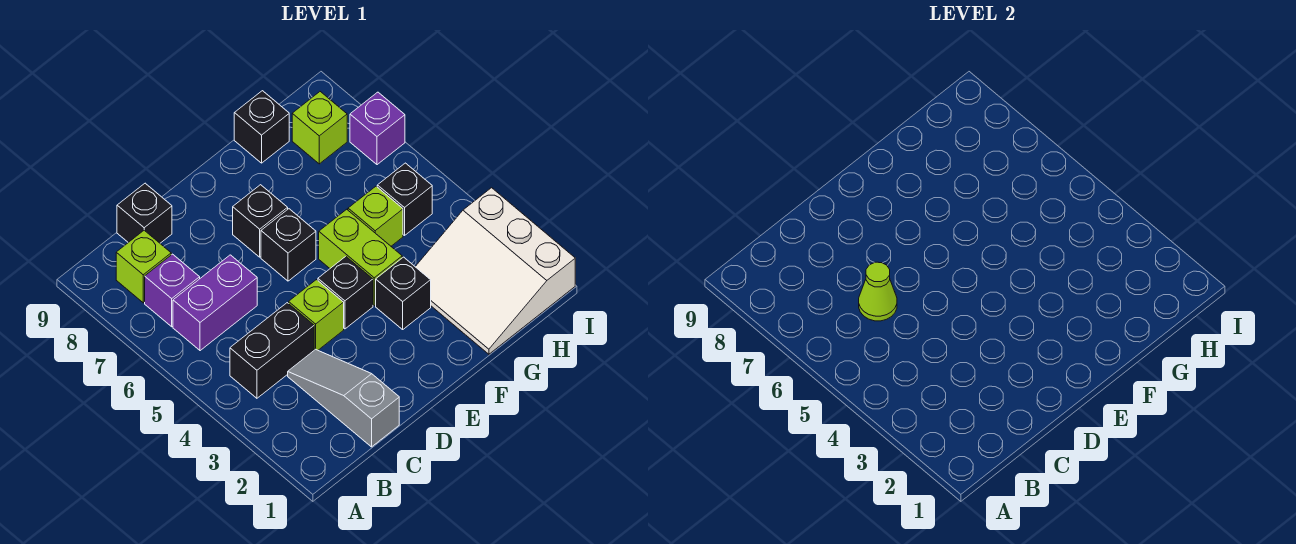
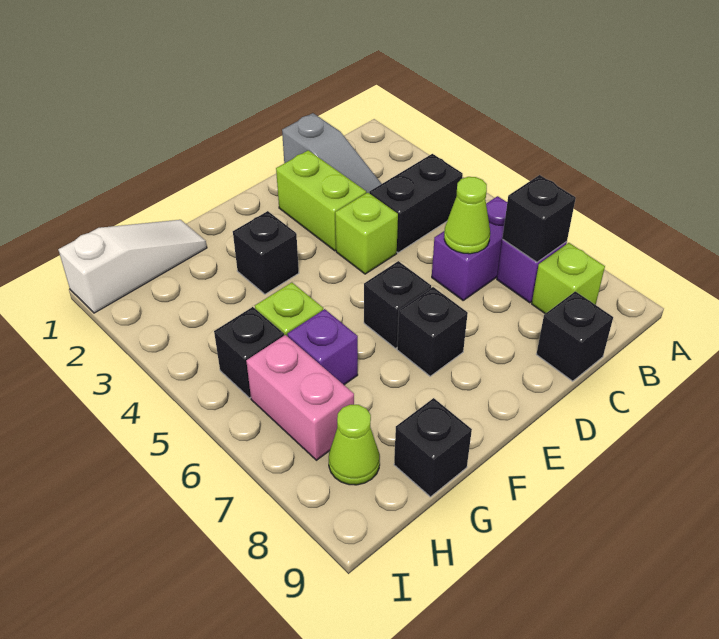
black brick E4 level 1 -> black brick B7 level 2
lime brick F4:F5 level 1 -> lime brick D2:D3 level 1
white slope G1:I3 level 1 top I -> white slope G1:I1 level 1 top I
none -> pink brick H6:H7 level 1
lime brick H8 level 1 -> lime cone H8 level 1
purple brick I7 level 1 -> purple brick G6 level 1

